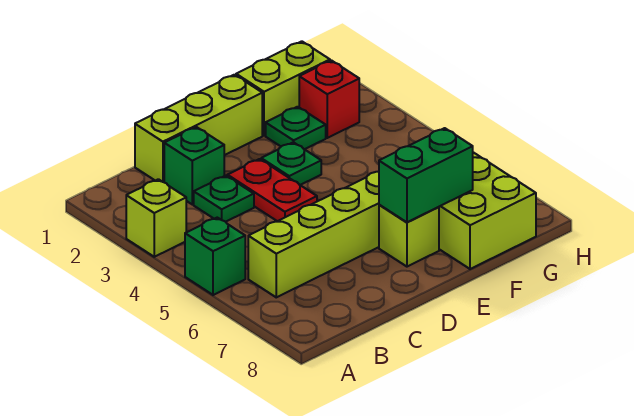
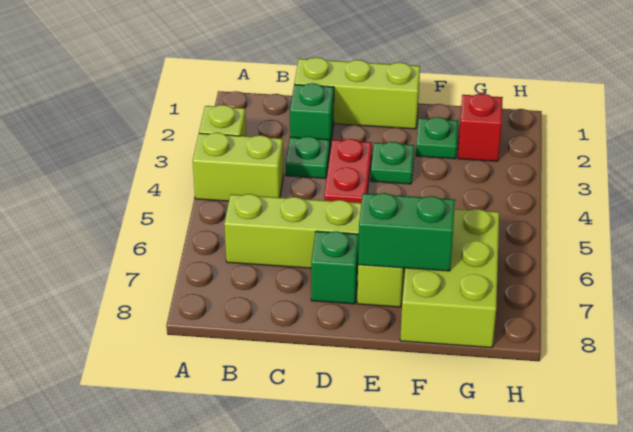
green brick A5 level 1 -> green brick D7 level 1
lime brick F1:G1 level 1 -> lime brick A4:B4 level 1

